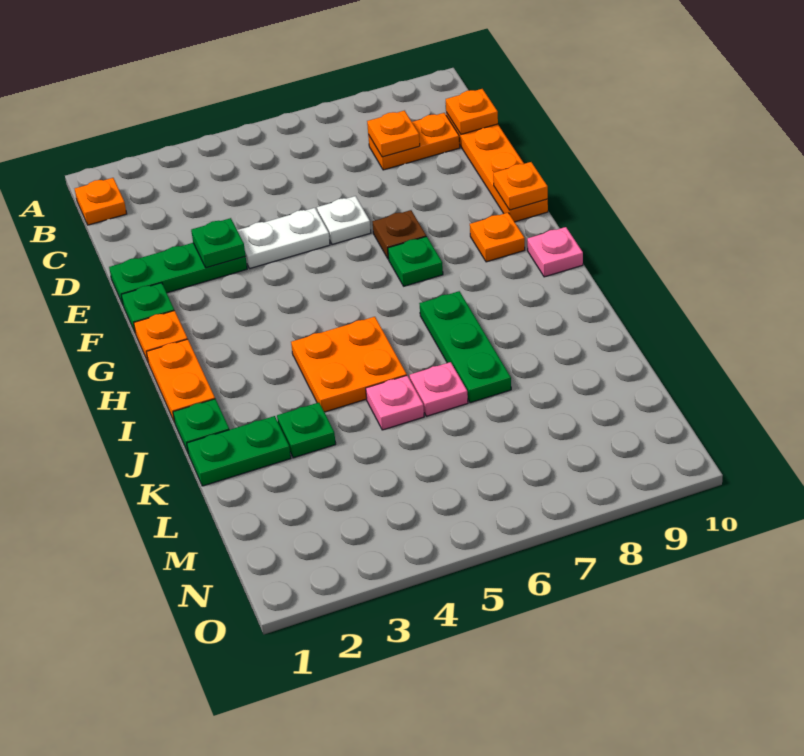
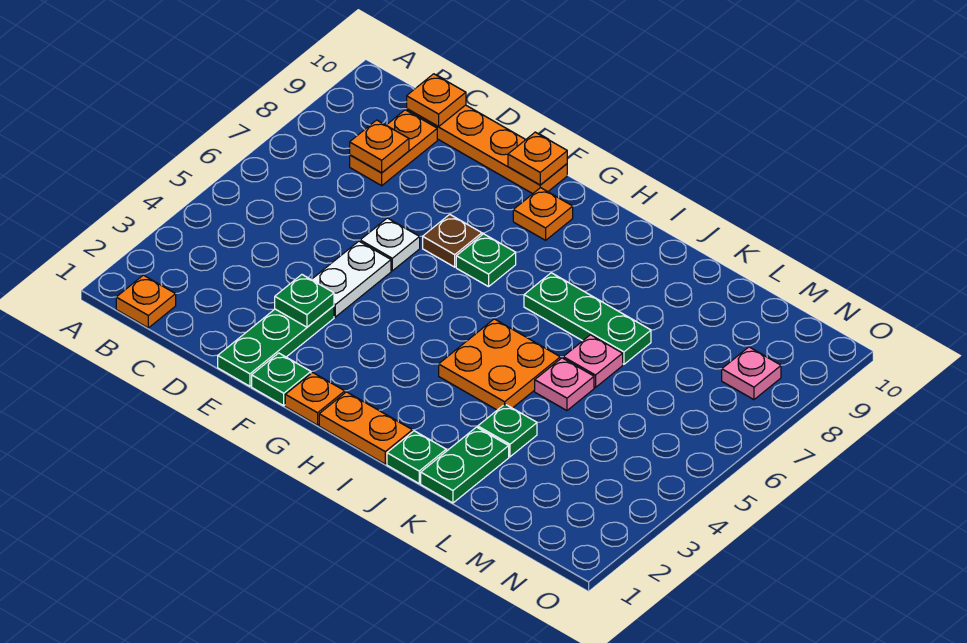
pink plate H10 level 1 -> pink plate N8 level 1

